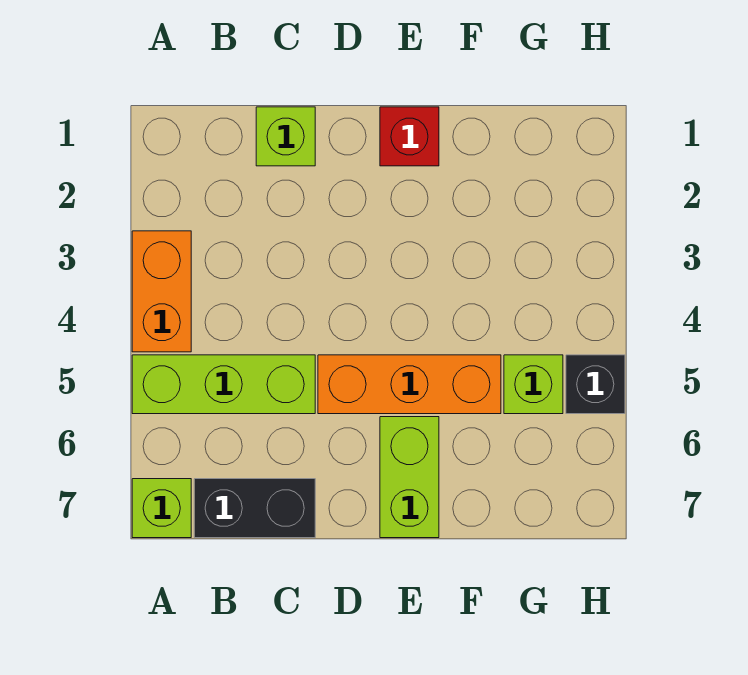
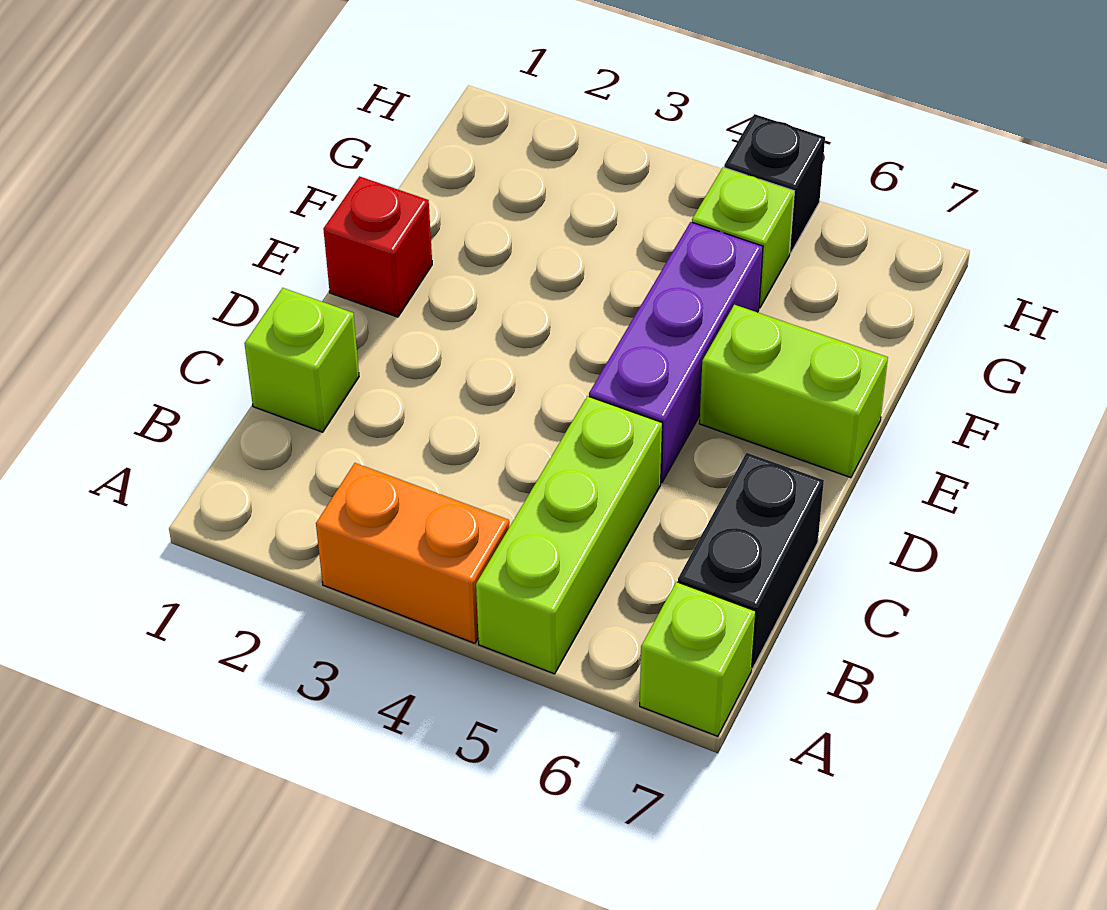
orange brick D5:F5 level 1 -> purple brick D5:F5 level 1

